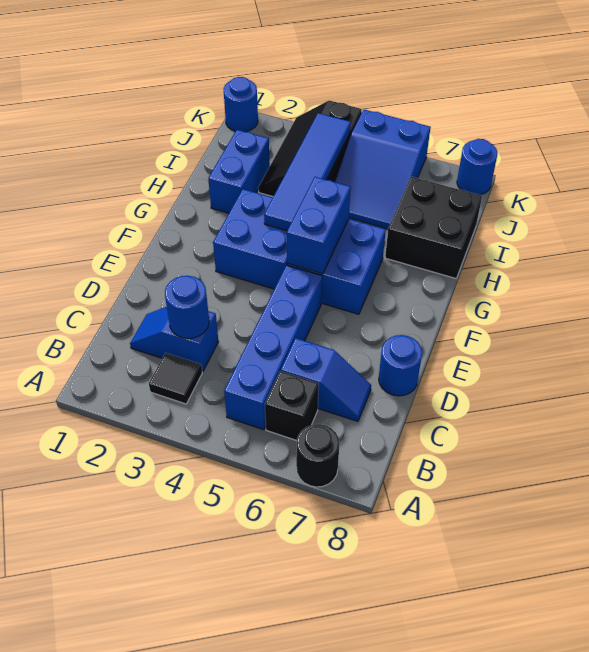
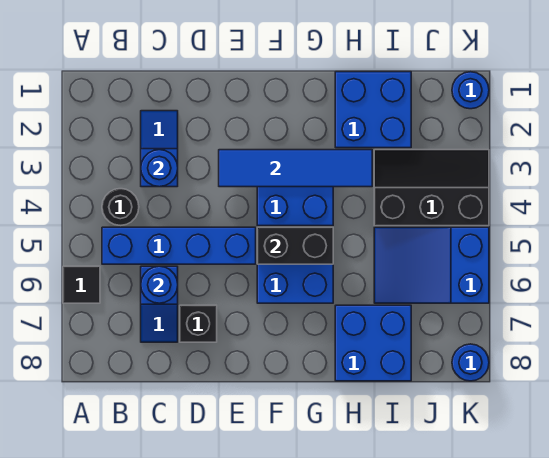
black round brick A7 level 1 -> black round brick B4 level 1
black tile B3 level 1 -> black tile A6 level 1
black brick B6 level 1 -> black brick D7 level 1
blue round brick D8 level 1 -> blue round brick C6 level 2
blue brick F5:G5 level 2 -> black brick F5:G5 level 2
blue tile G4:J4 level 2 -> blue tile E3:H3 level 2
blue brick H2:I2 level 1 -> blue brick H1:I2 level 1
black brick H7:I8 level 1 -> blue brick H7:I8 level 1

